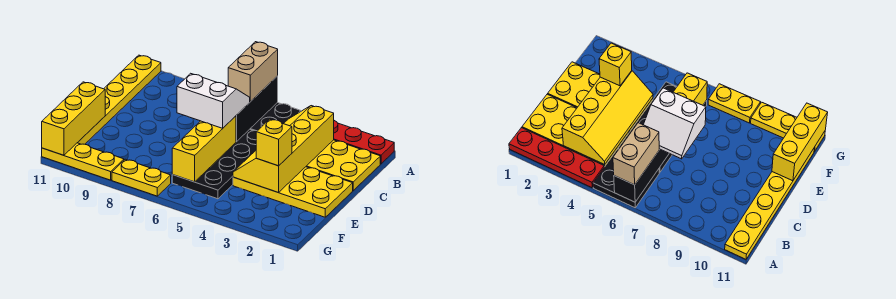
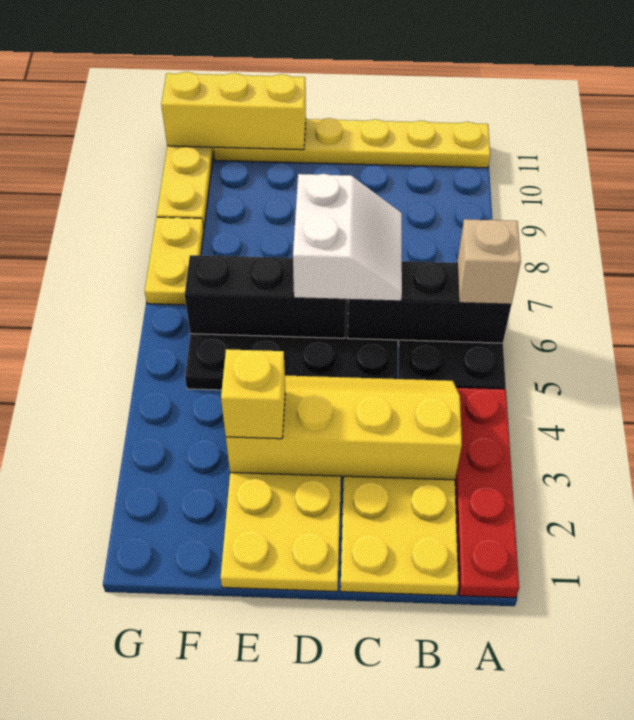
tan brick A6:B6 level 3 -> tan brick A6 level 3
yellow brick D6:F6 level 2 -> black brick D6:F6 level 2

